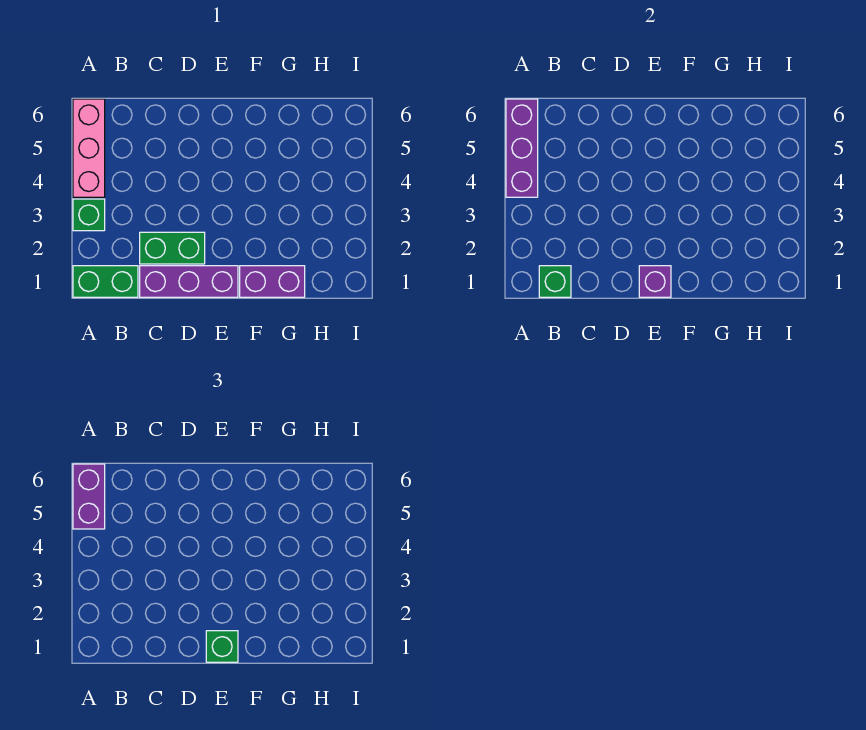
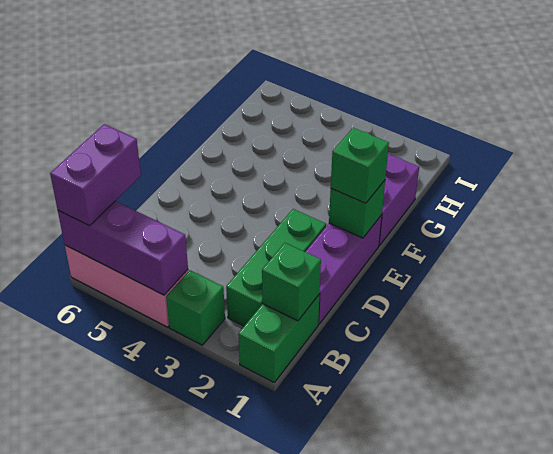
purple brick A5:A6 level 3 -> purple brick A6:B6 level 3
green brick C2:D2 level 1 -> green brick B2:D2 level 1
purple brick E1 level 2 -> green brick E1 level 2

